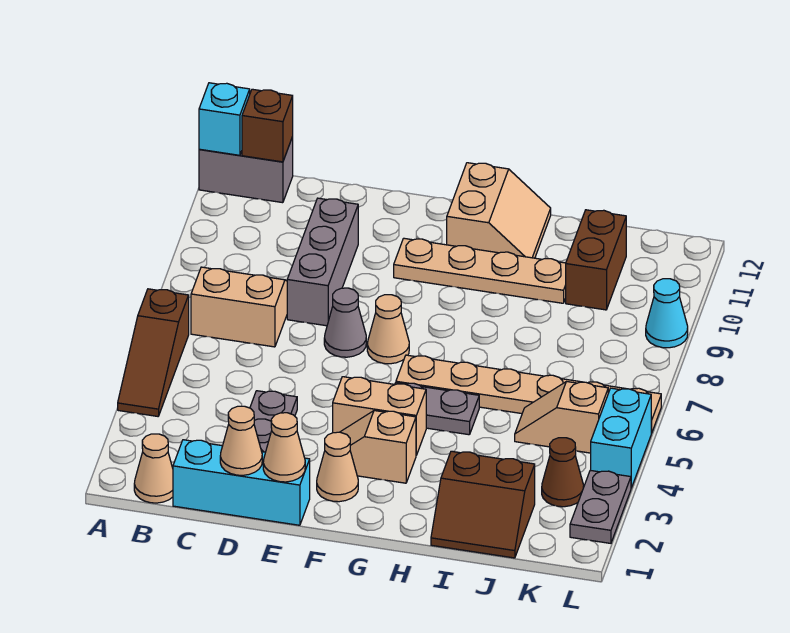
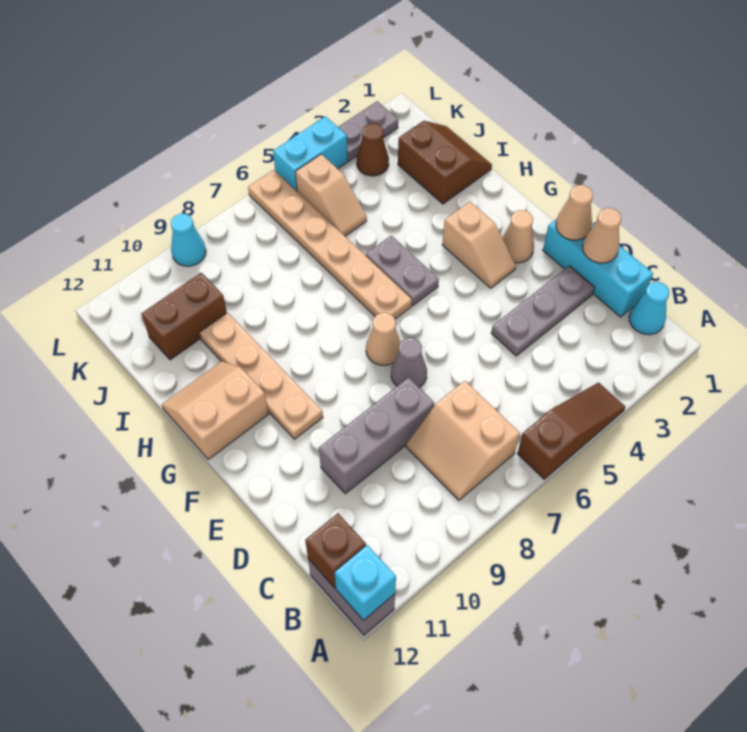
tan cone B1 level 1 -> cyan cone B1 level 1
tan brick F4:G4 level 1 -> none

